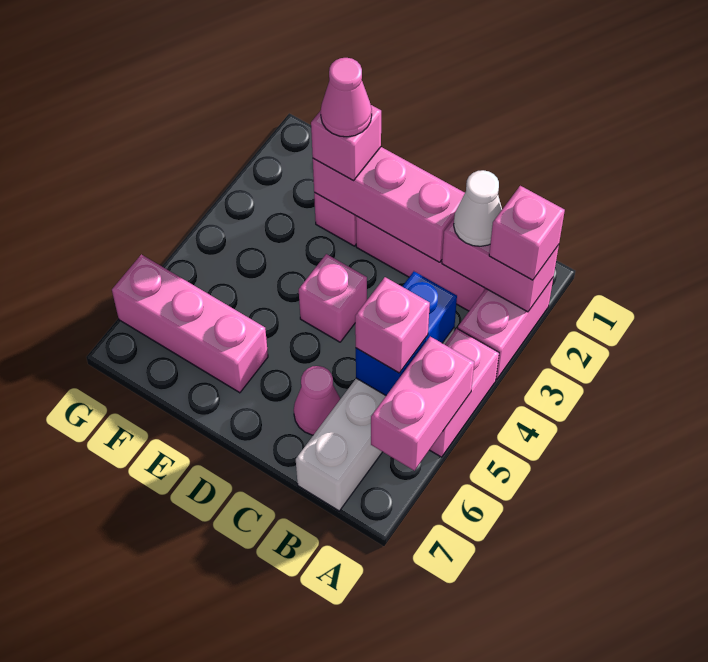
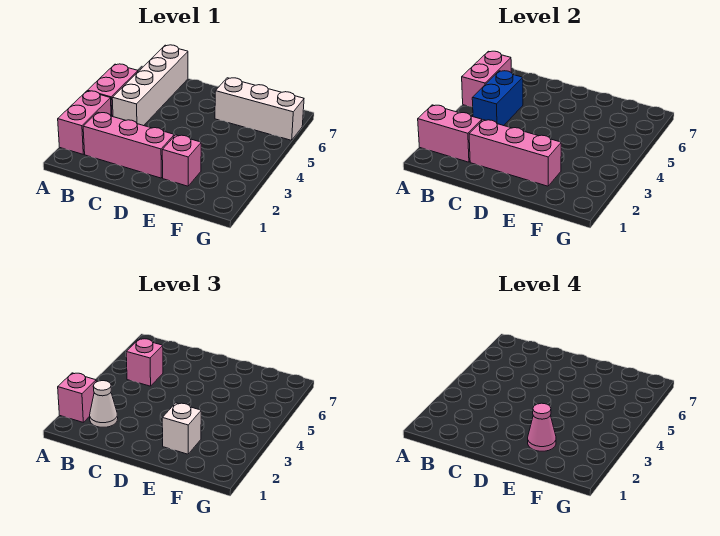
pink cone C6 level 1 -> none
pink brick D4 level 1 -> none
pink brick E2 level 3 -> white brick E2 level 3
pink brick E6:G6 level 1 -> white brick E6:G6 level 1

